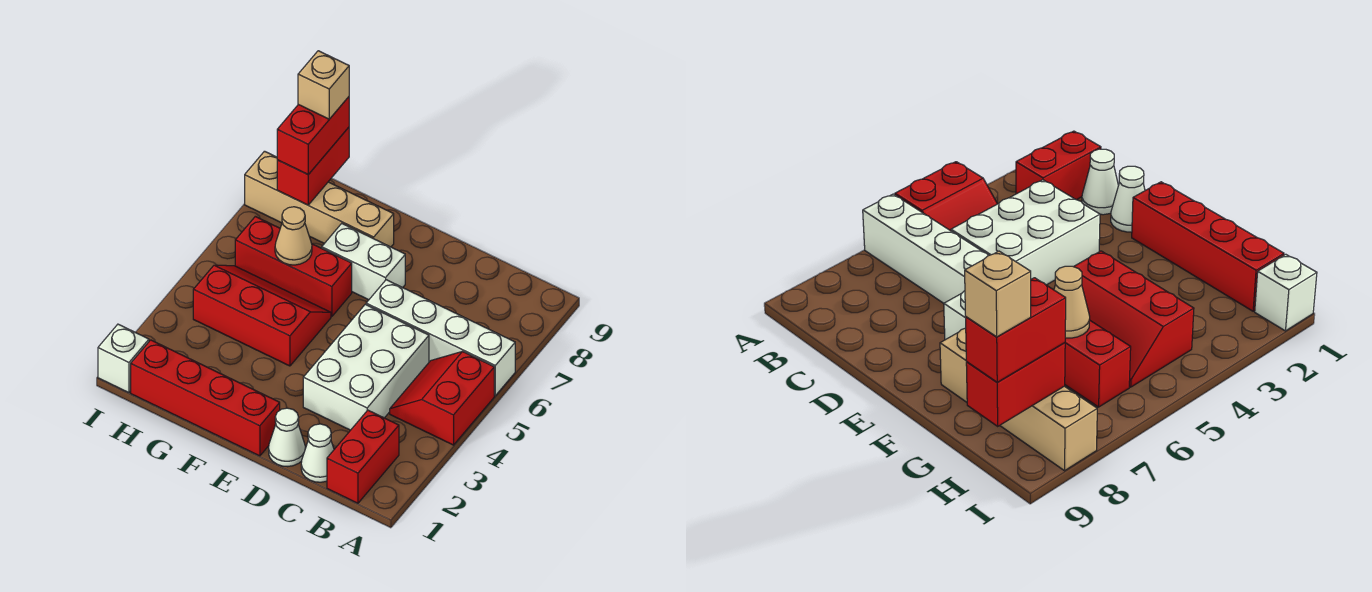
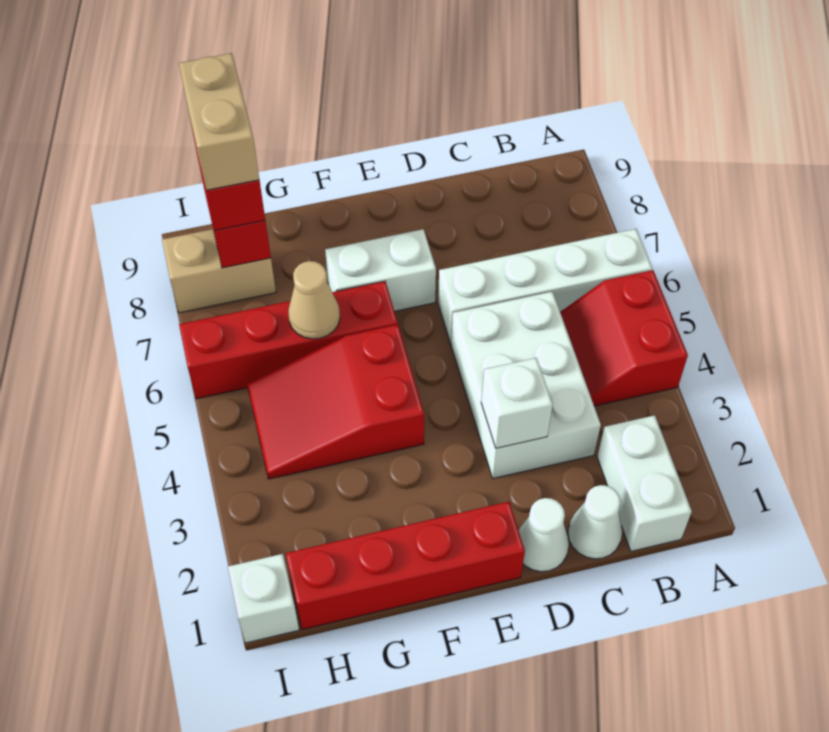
red brick B1:B2 level 1 -> white brick B1:B2 level 1
none -> white brick D3 level 2
red slope F4:H5 level 1 top 4 -> red slope F4:H5 level 1 top F
red brick F6:H6 level 1 -> red brick F6:I6 level 1
tan brick F8:I8 level 1 -> tan brick H8:I8 level 1
tan brick H9 level 4 -> tan brick H8:H9 level 4

